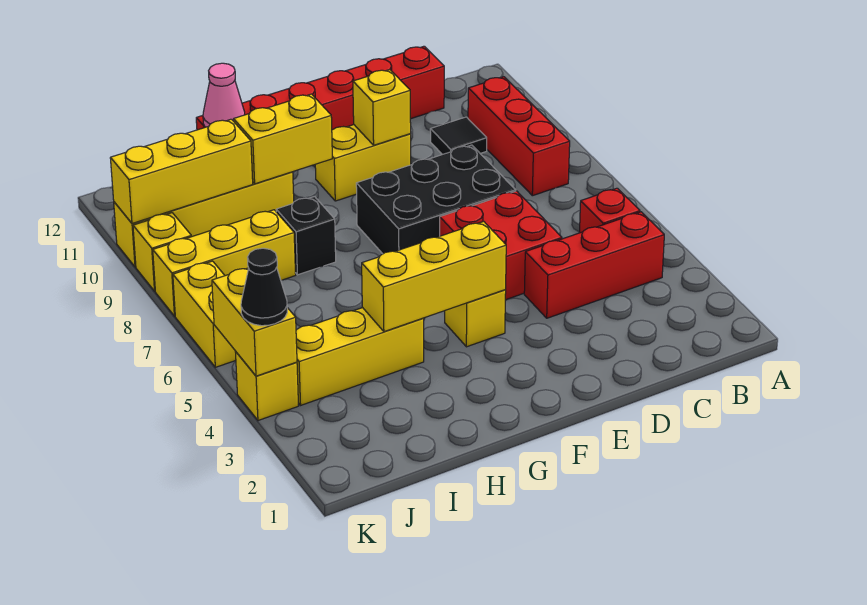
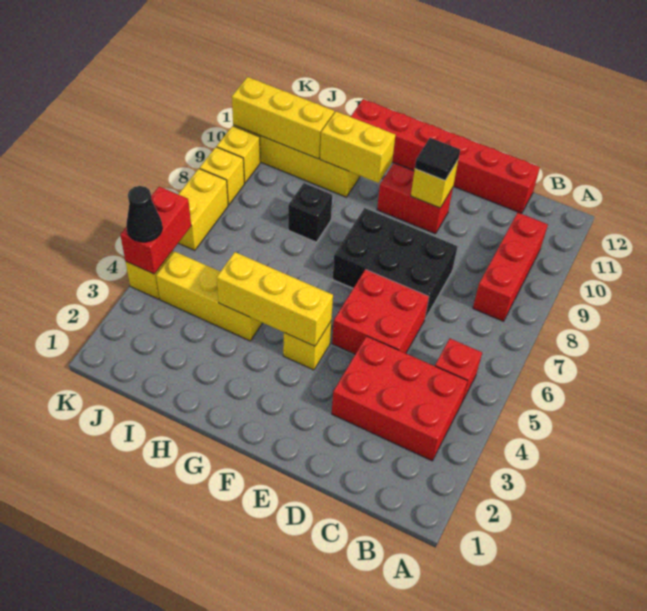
red brick B4:D4 level 1 -> red brick B3:D4 level 1
black tile C10 level 1 -> black tile E10 level 3
yellow brick E10:F10 level 1 -> red brick E10:F10 level 1
pink cone H12 level 2 -> none
yellow brick I8:K8 level 1 -> yellow brick K8 level 1
yellow brick K4:K5 level 2 -> red brick K4:K5 level 2

